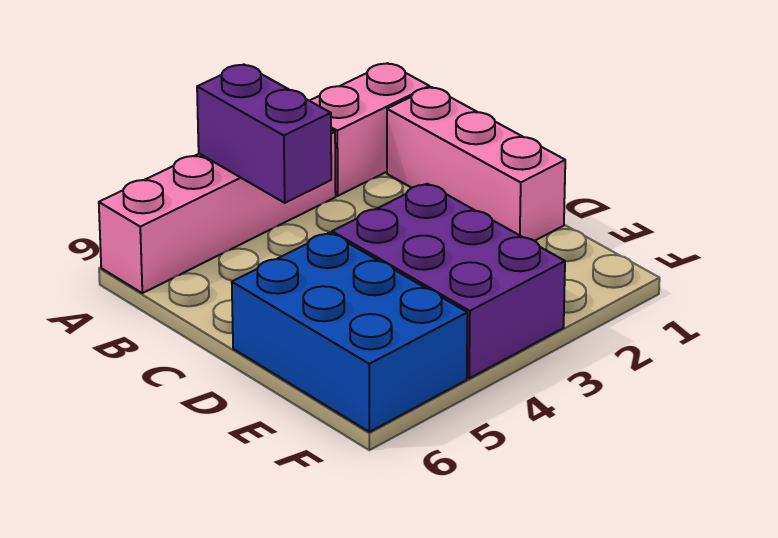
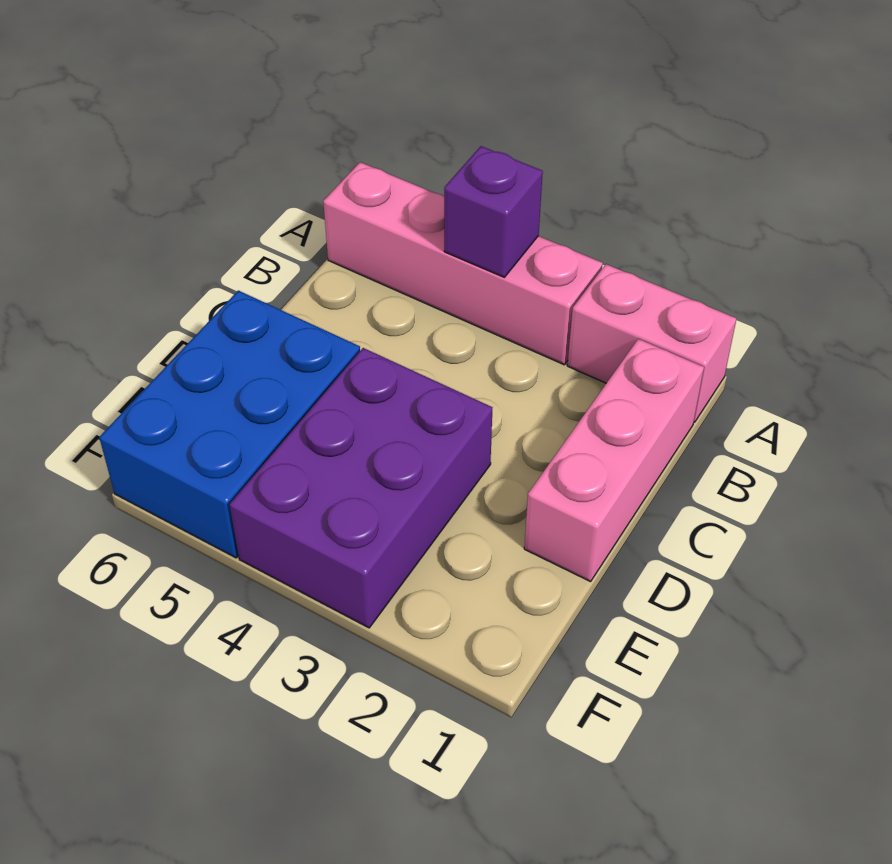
purple brick A4:B4 level 2 -> purple brick A4 level 2

